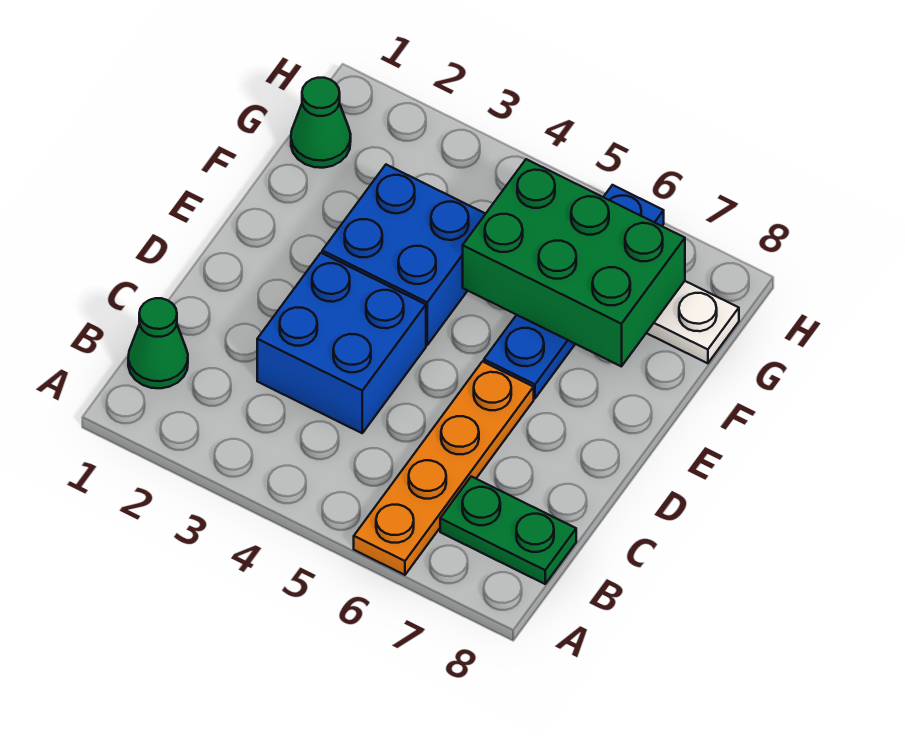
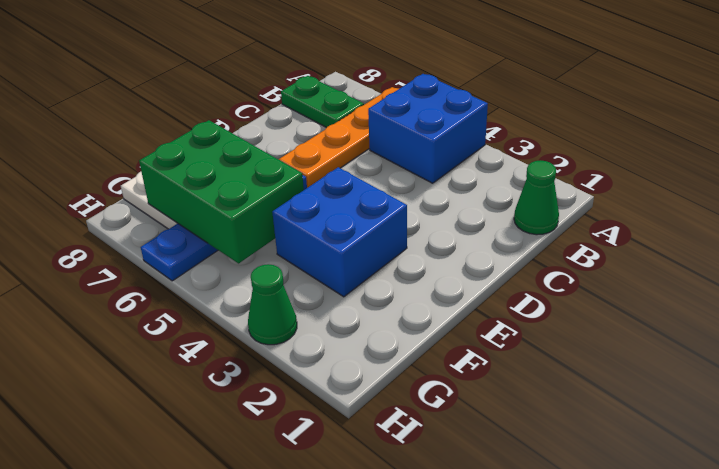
blue brick C3:D4 level 1 -> blue brick A4:B5 level 1
green cone G1 level 1 -> green cone H3 level 1

